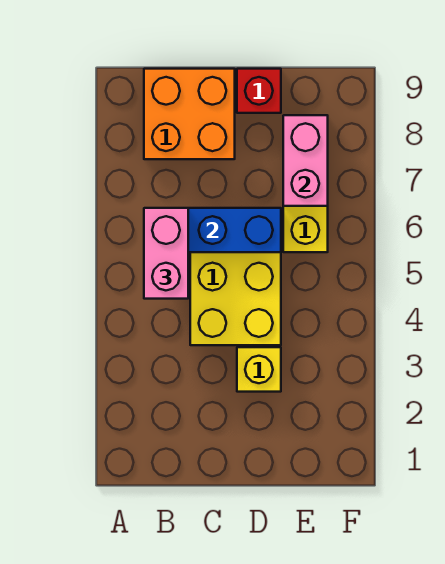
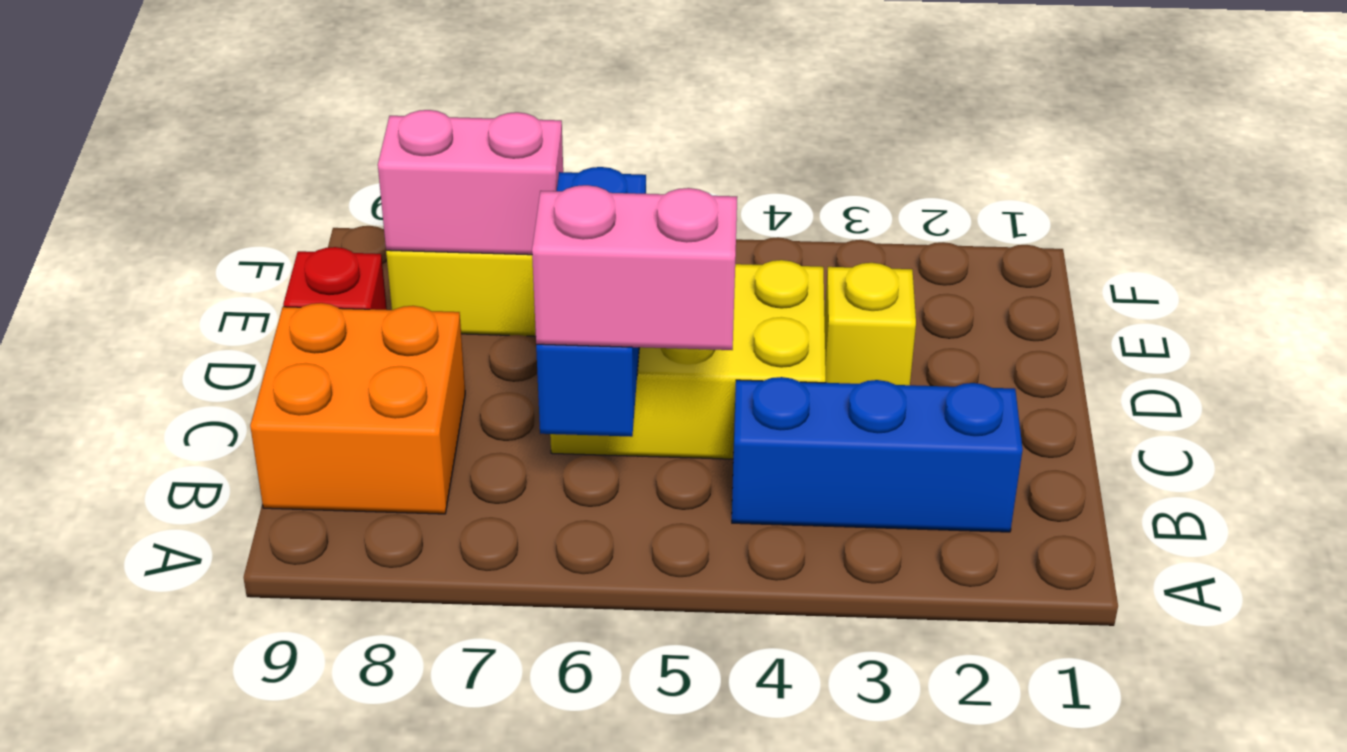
none -> blue brick B2:B4 level 1

